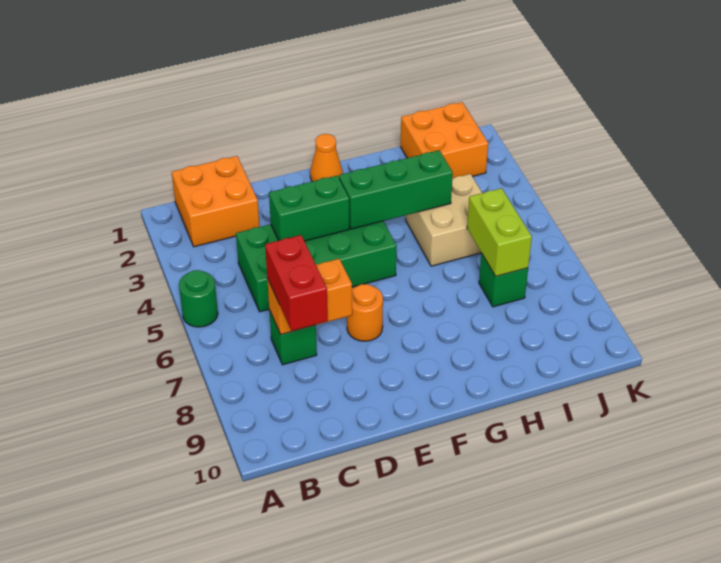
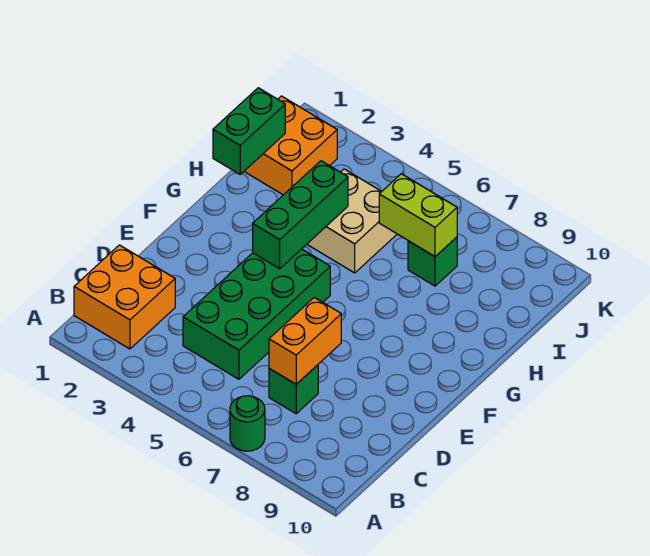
green round brick A5 level 1 -> green round brick A7 level 1
red brick C7:C8 level 3 -> none
green brick D4:E4 level 2 -> green brick H1:I1 level 2
orange round brick E7 level 1 -> none
orange cone F1 level 1 -> none

